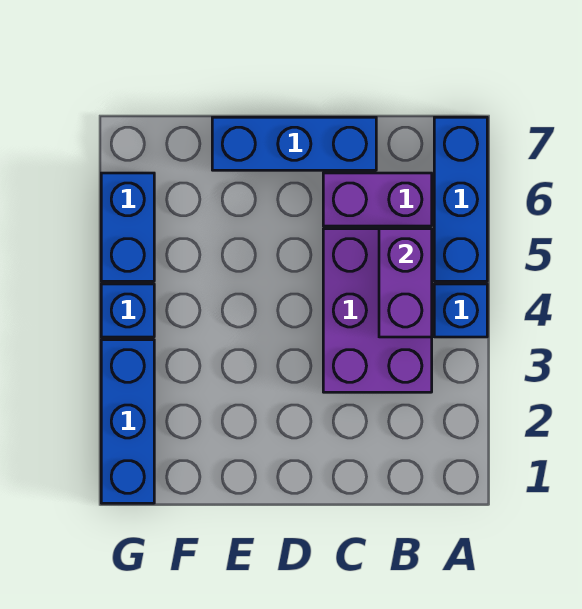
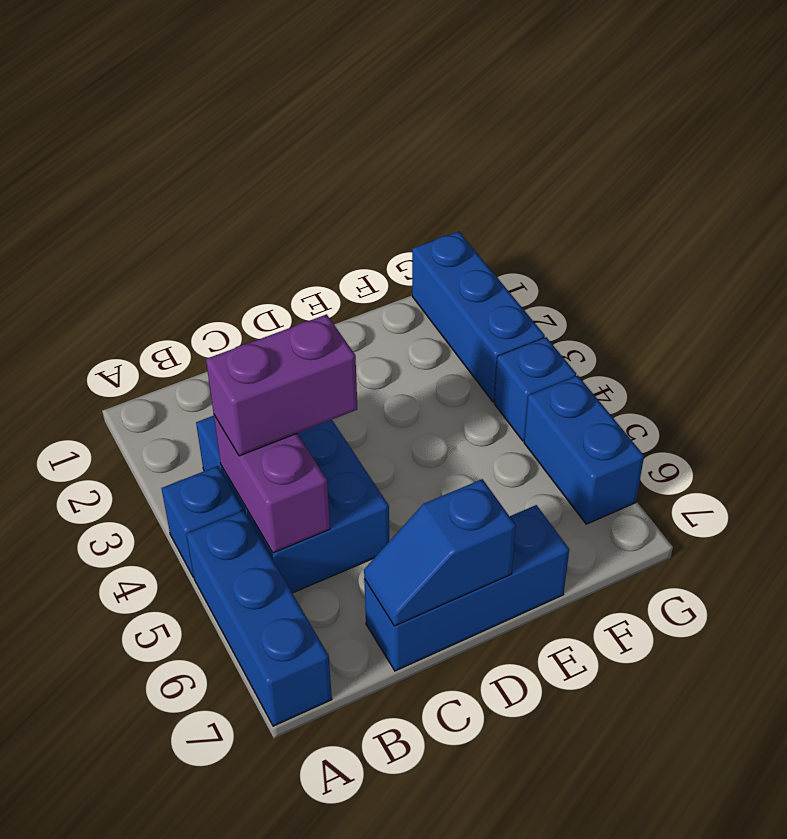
purple brick B3:C5 level 1 -> blue brick B3:C5 level 1
purple brick B6:C6 level 1 -> purple brick B4:C4 level 3
none -> blue slope C7:D7 level 2 top D

